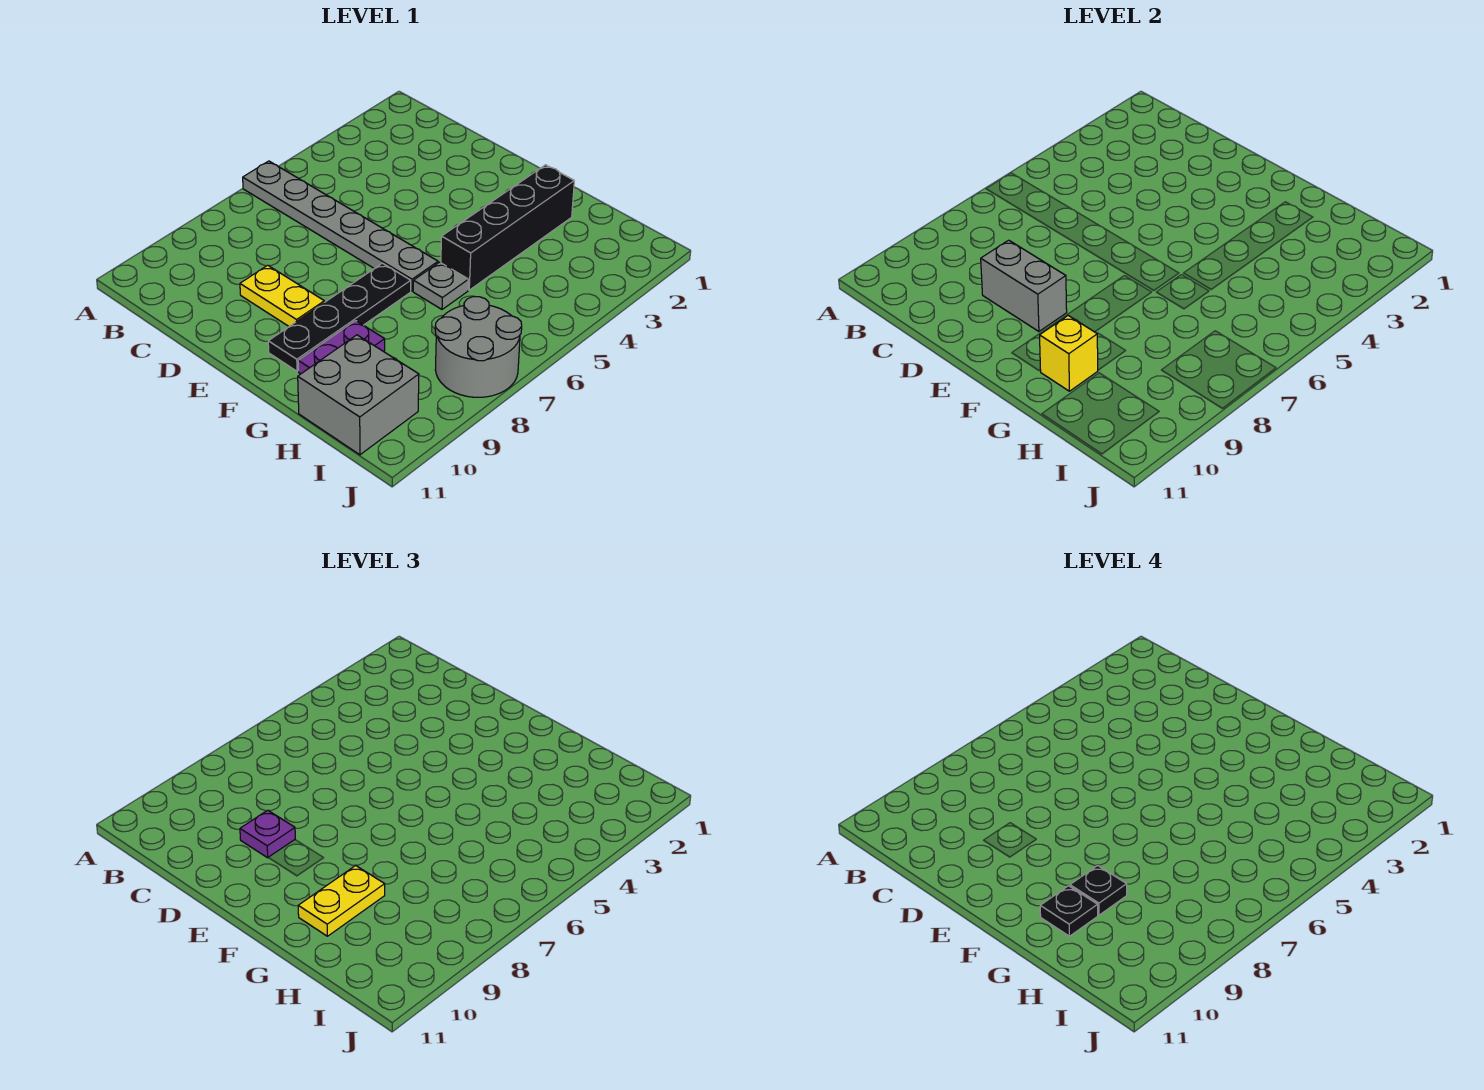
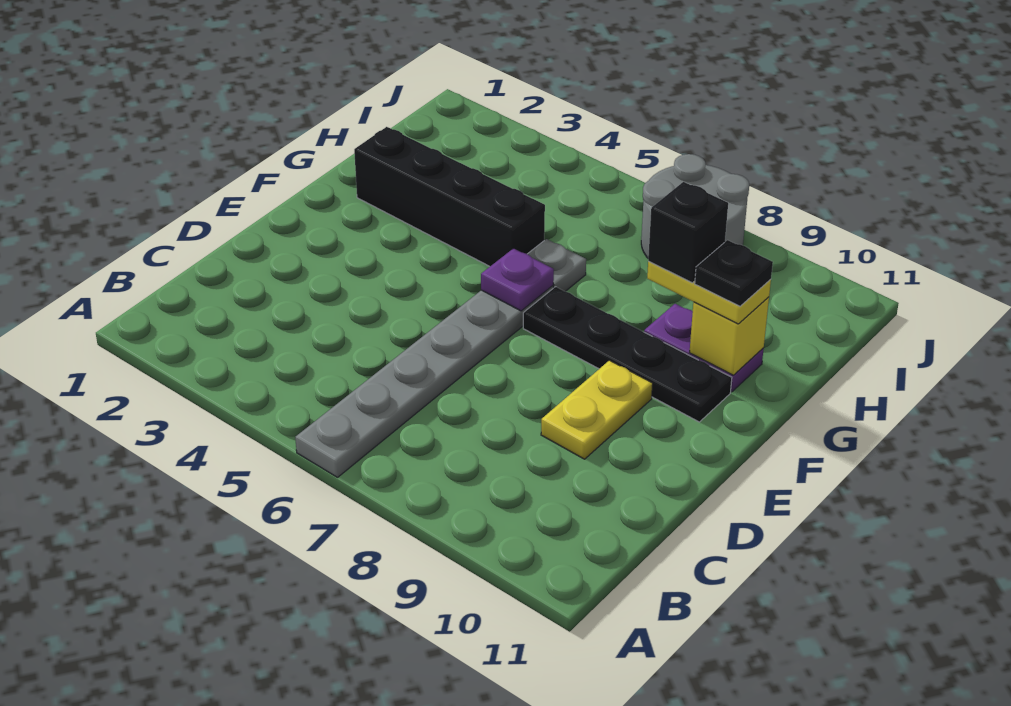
grey brick D9:E9 level 2 -> none
purple plate D9 level 3 -> purple plate F6 level 2
black plate G9 level 4 -> black brick G9 level 4
grey brick H10:I11 level 1 -> none

